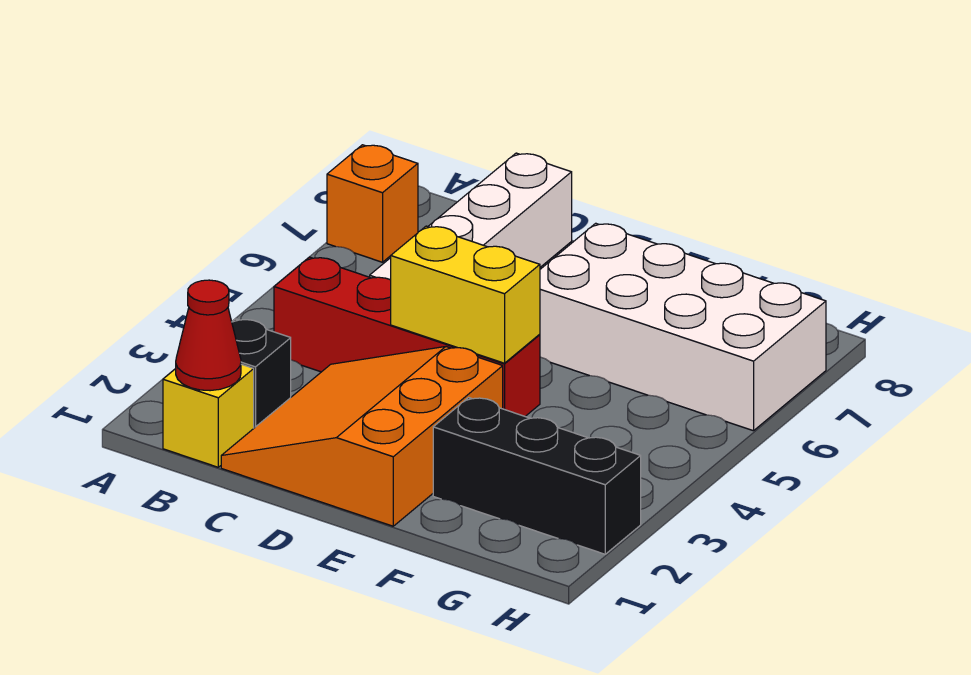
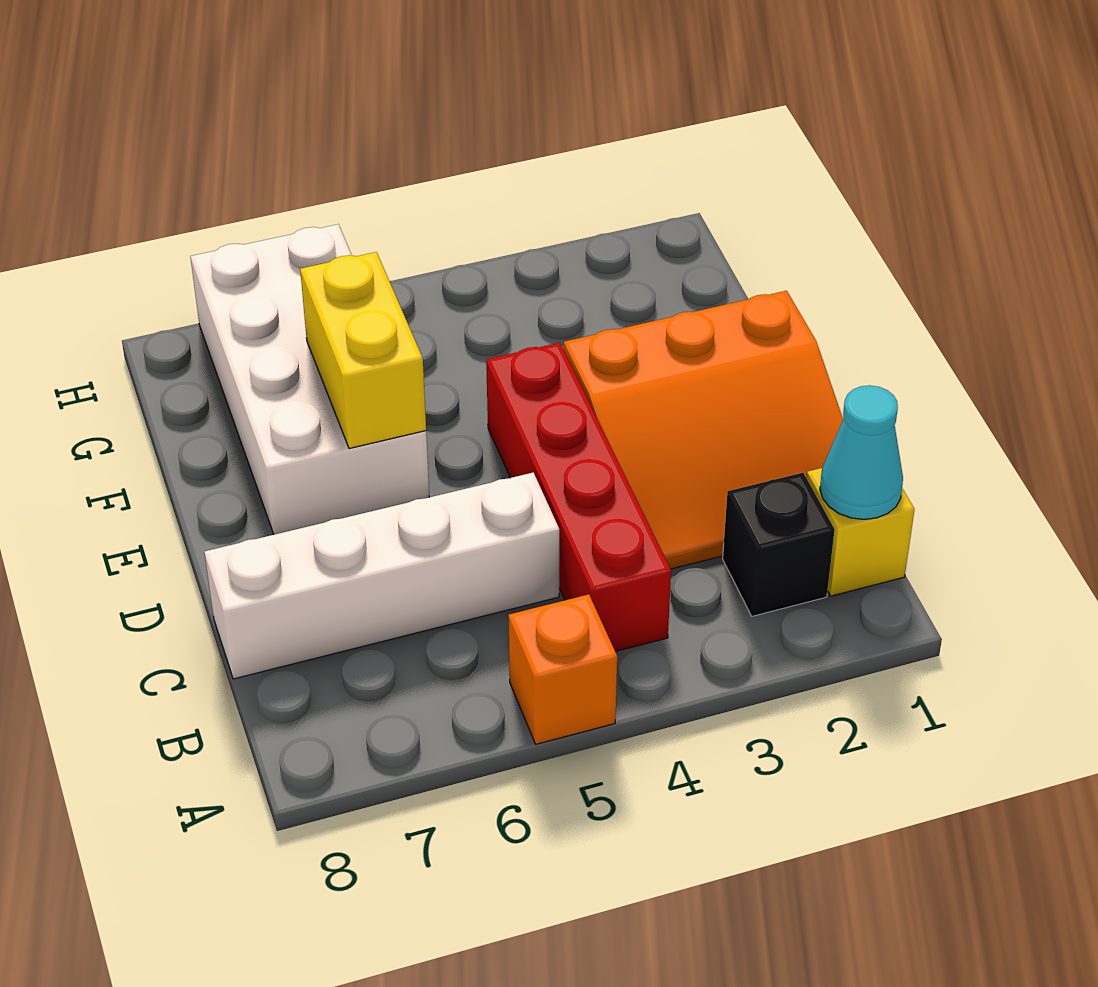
orange brick A7 level 1 -> orange brick A5 level 1
red cone B1 level 2 -> cyan cone B1 level 2
yellow brick D4:E4 level 2 -> yellow brick E6:F6 level 2
black brick F2:H2 level 1 -> none

